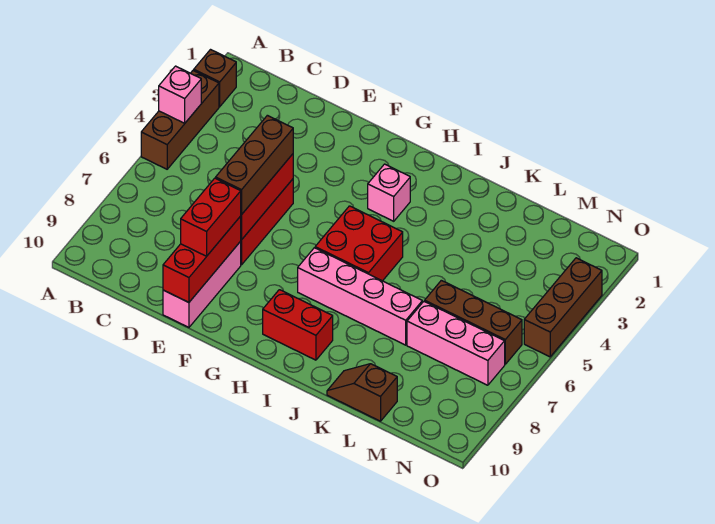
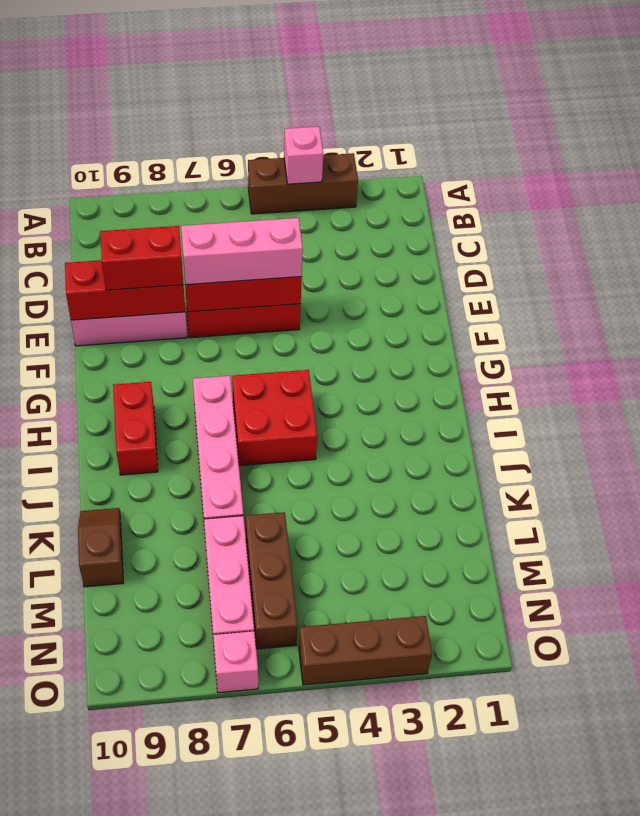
brown brick A2 level 1 -> none
brown brick E5:E7 level 3 -> pink brick E5:E7 level 3
pink brick H3 level 1 -> pink brick O7 level 1

